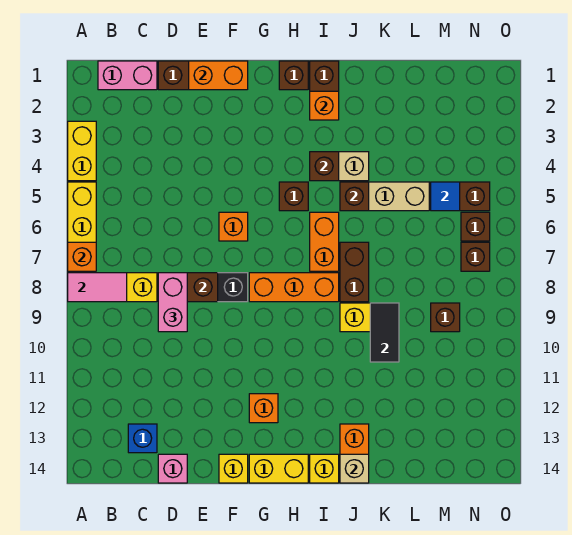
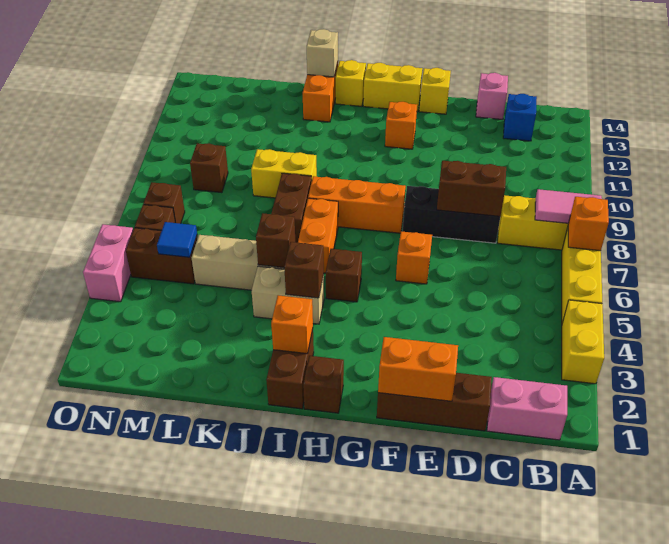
pink brick D8:D9 level 3 -> pink brick O4:O5 level 1
black tile K9:K10 level 2 -> none

